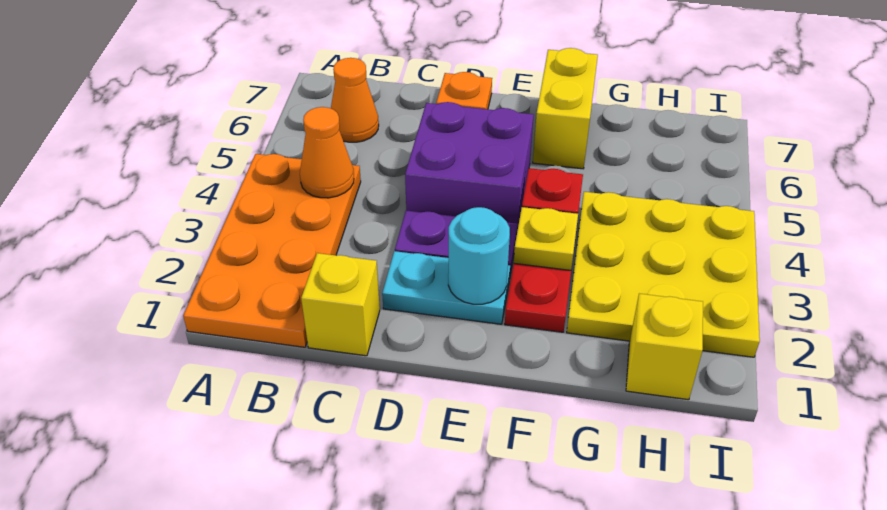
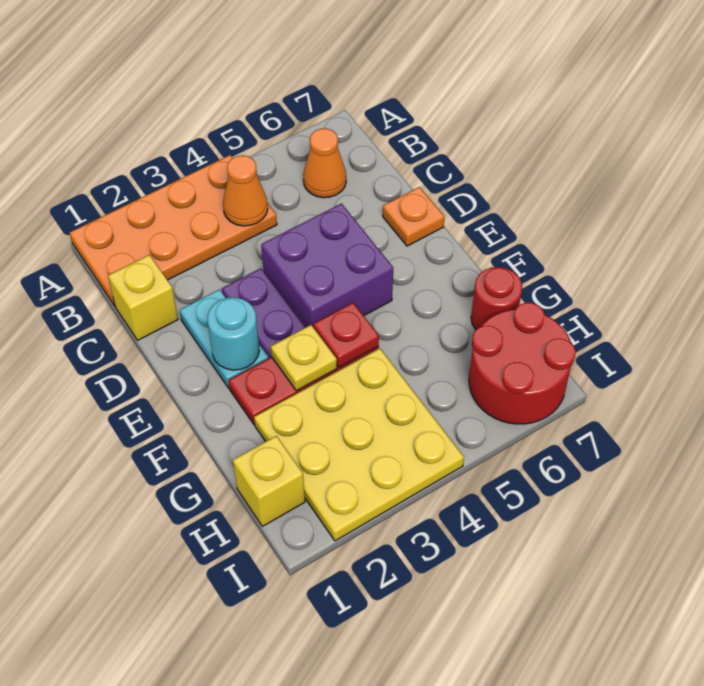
yellow brick F6:F7 level 1 -> none
none -> red round brick G7 level 1
none -> red round brick H6:I7 level 1

